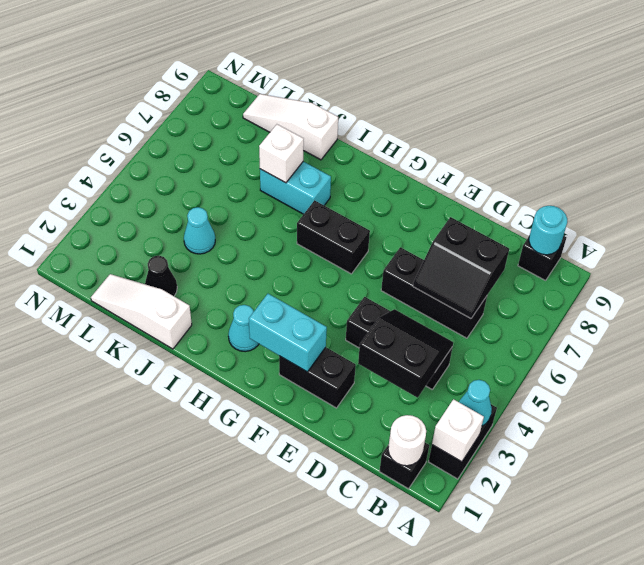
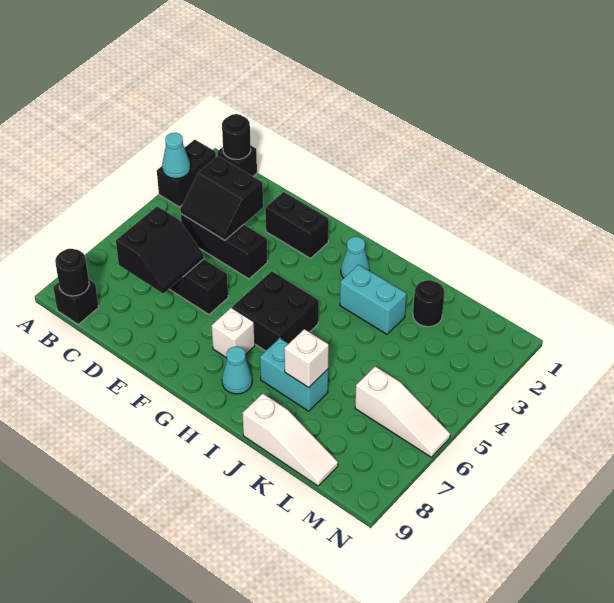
white brick A2 level 2 -> white brick G7 level 1
white round brick B1 level 2 -> black round brick B1 level 2
cyan round brick B9 level 2 -> black round brick B9 level 2
black slope C6:D7 level 2 top 7 -> black slope C6:D7 level 2 top C
cyan brick F2:G2 level 2 -> cyan brick I3:J3 level 1
black brick G6:H6 level 1 -> black brick G5:H6 level 1
white slope J1:L1 level 1 top J -> white slope L6:N6 level 1 top L
black cone K2 level 1 -> black round brick K2 level 1
cyan cone K4 level 1 -> cyan cone H8 level 1

